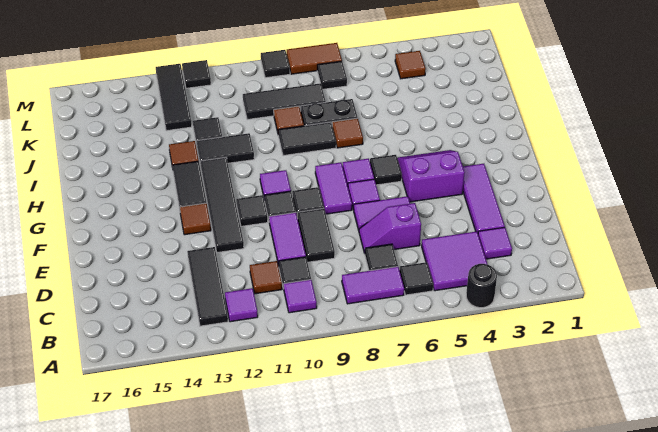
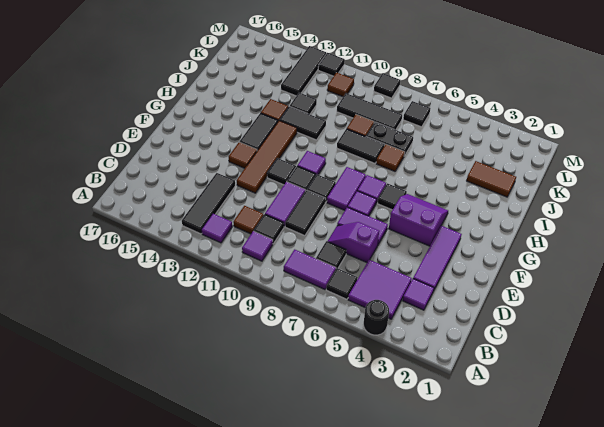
black tile E12:H12 level 1 -> brown tile E12:H12 level 1
brown tile L4 level 1 -> brown tile L11 level 1
brown tile M7:M8 level 1 -> brown tile J2:J3 level 1

